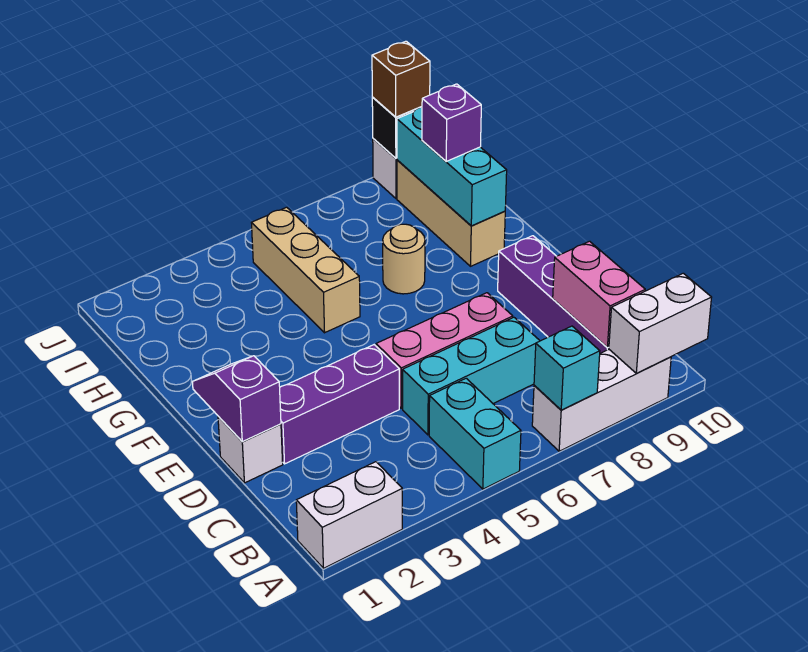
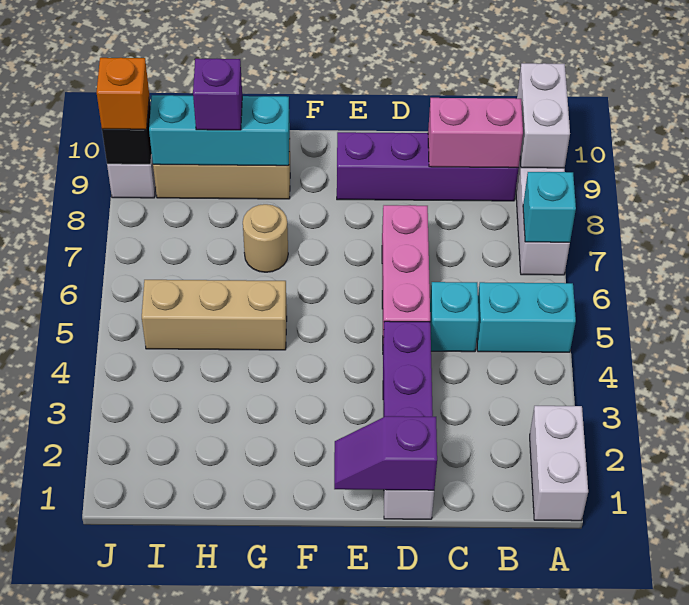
cyan brick C5:C7 level 1 -> cyan brick C5 level 1
brown brick J9 level 3 -> orange brick J9 level 3

